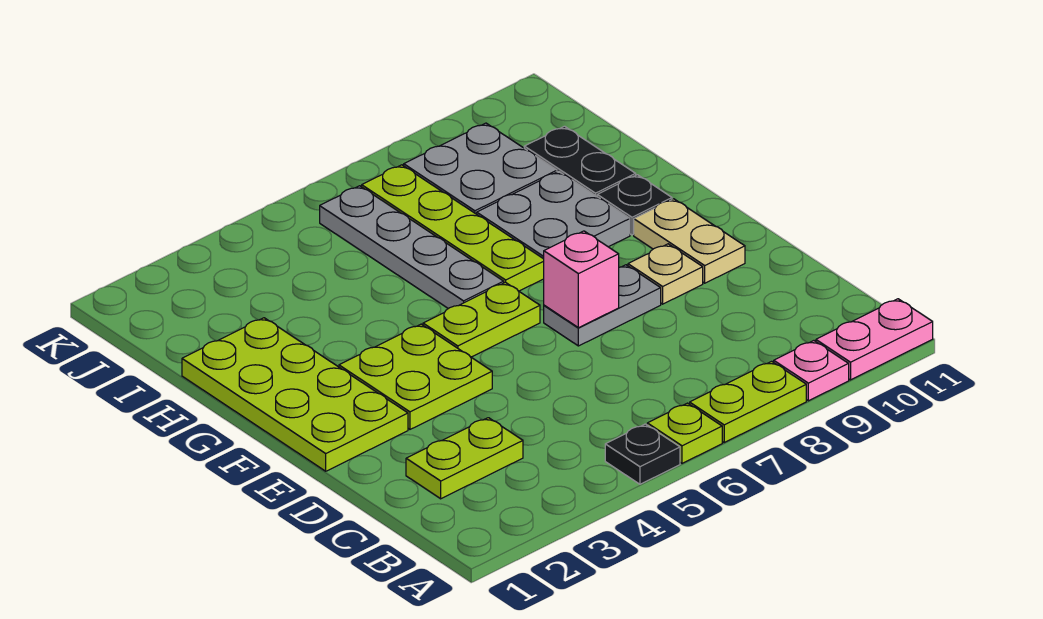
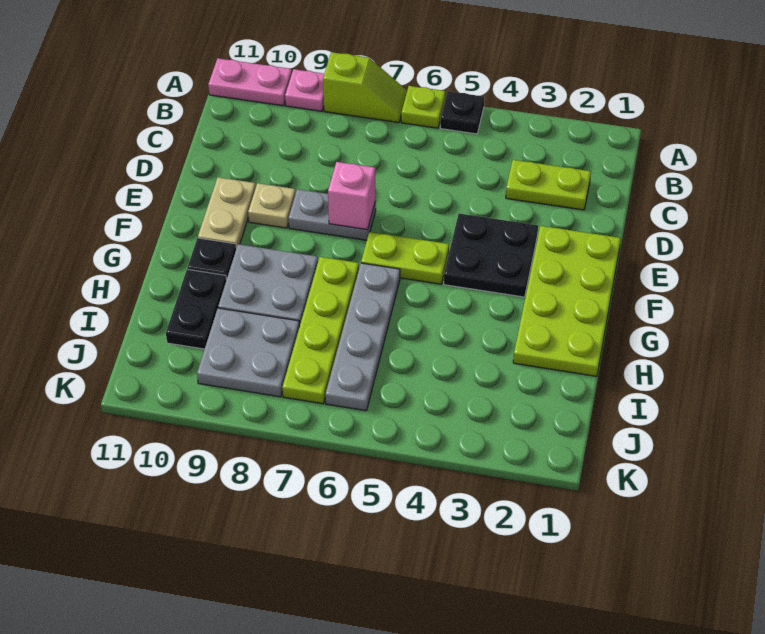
lime plate A7:A8 level 1 -> lime slope A7:A8 level 1 top 8
lime plate E3:F4 level 1 -> black plate E3:F4 level 1

